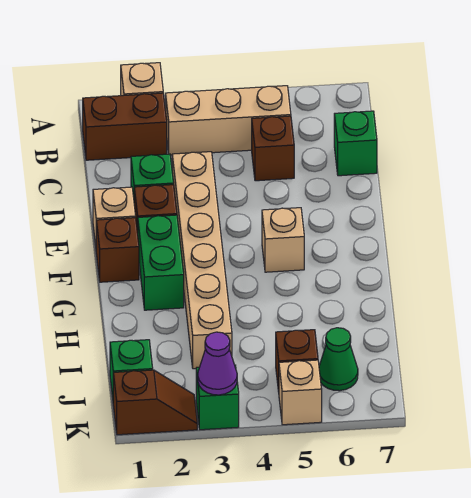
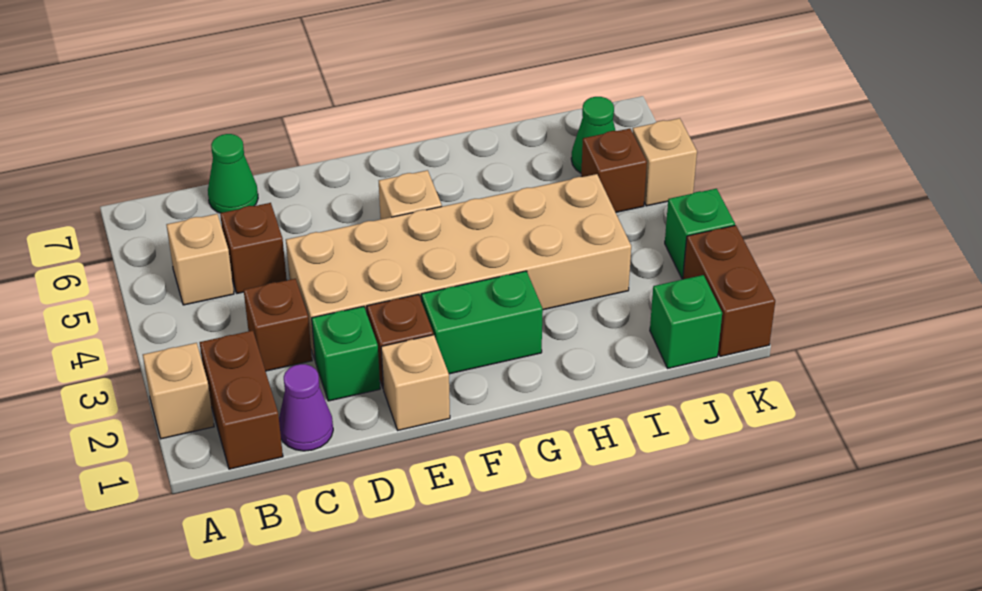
tan brick B3:B5 level 1 -> tan brick B5 level 1
green brick C7 level 1 -> green cone C7 level 1
tan brick D3:I3 level 1 -> tan brick D3:I4 level 1
brown brick F1 level 1 -> brown brick C3 level 1
brown slope K1:K2 level 1 top 1 -> brown brick K1:K2 level 1
purple cone K3 level 2 -> purple cone C1 level 1

